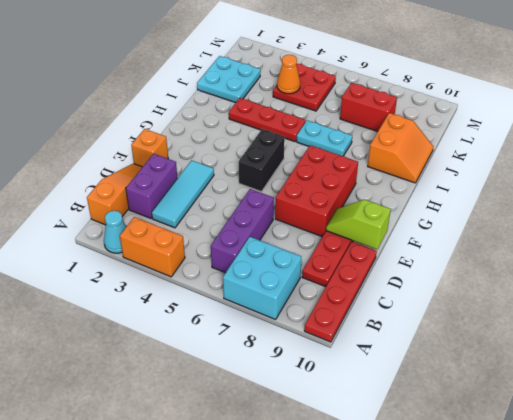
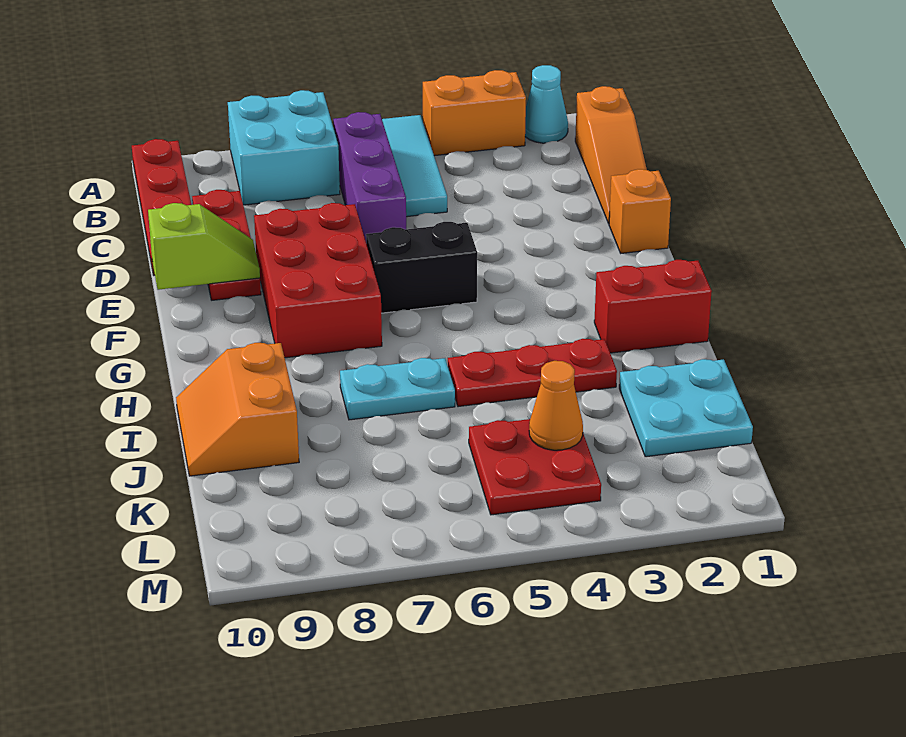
purple brick C2:D2 level 1 -> none
cyan tile C3:E3 level 1 -> cyan tile A5:C5 level 1
black brick F5:G5 level 1 -> black brick F5:F6 level 1
red brick K7:K8 level 1 -> red brick H1:H2 level 1

